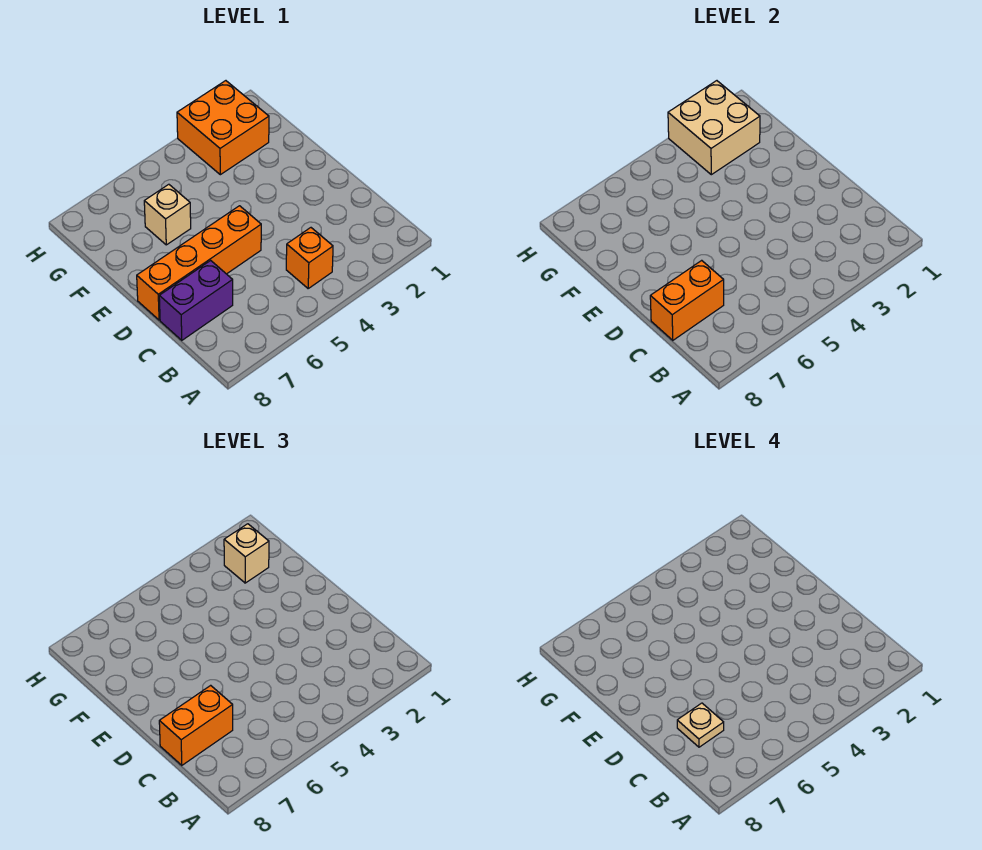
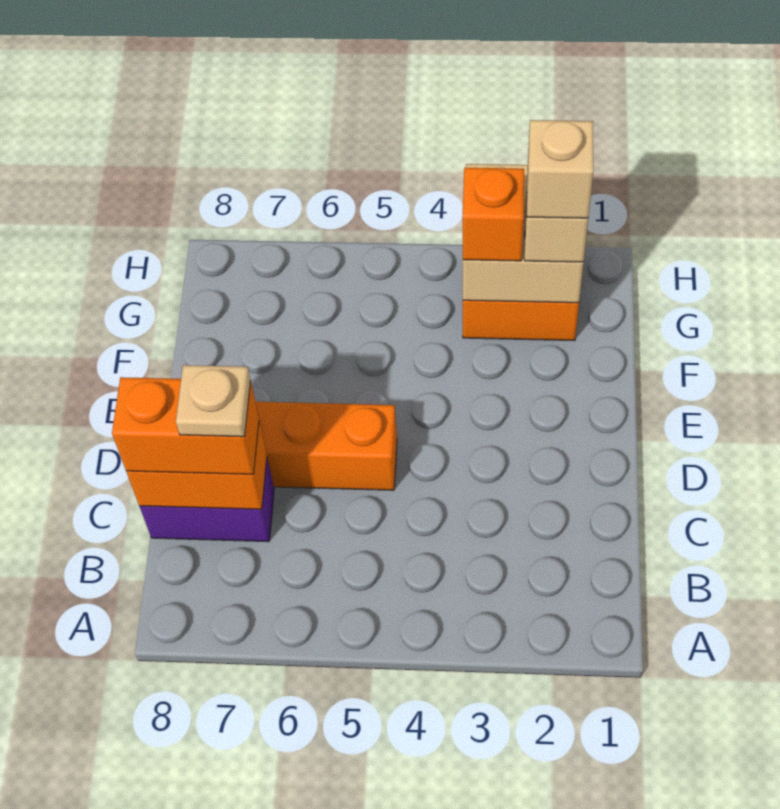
orange brick B4 level 1 -> orange brick G3 level 3
tan brick F6 level 1 -> tan brick G2 level 4

